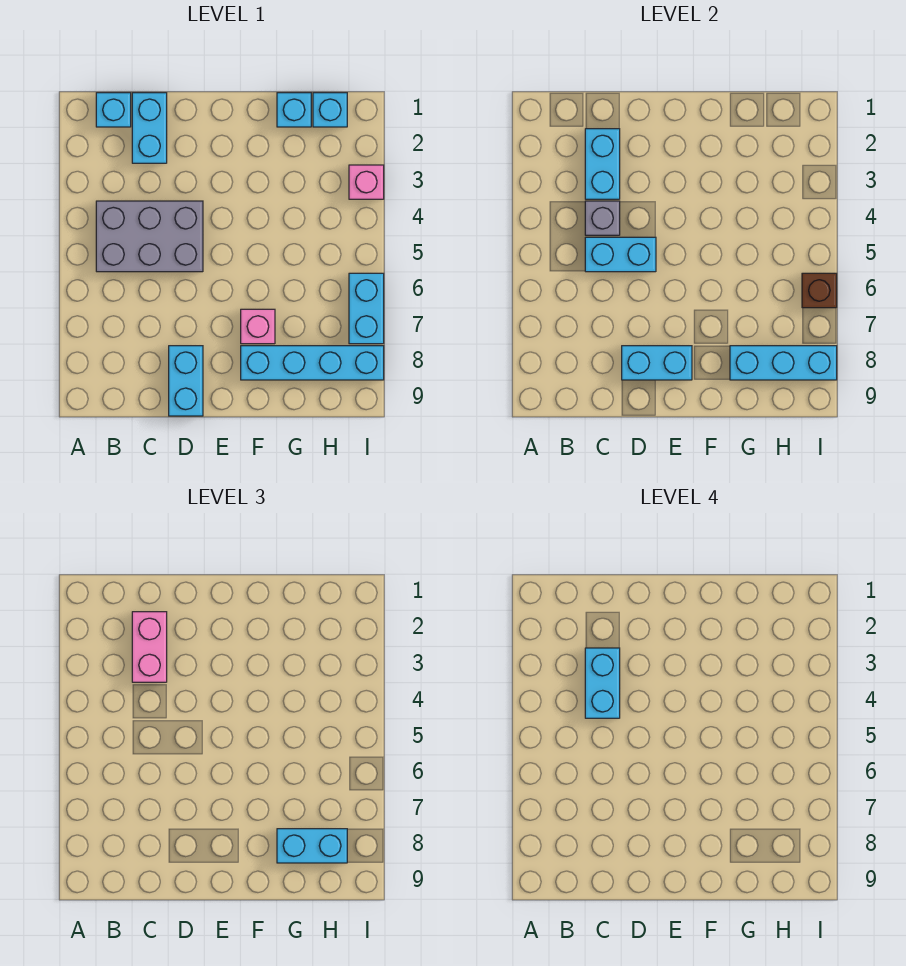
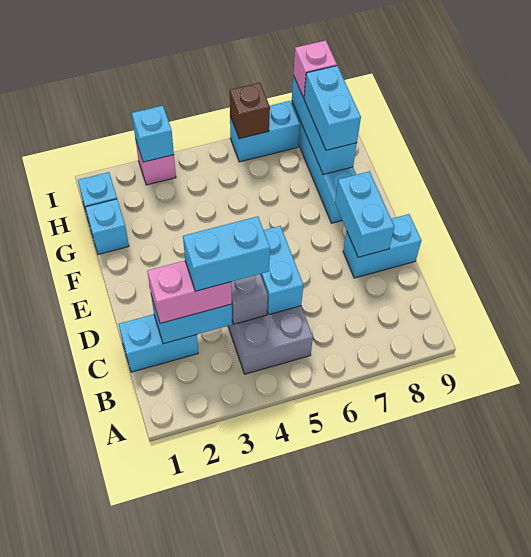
cyan brick B1 level 1 -> cyan brick I3 level 2
pink brick F7 level 1 -> pink brick I8 level 3

